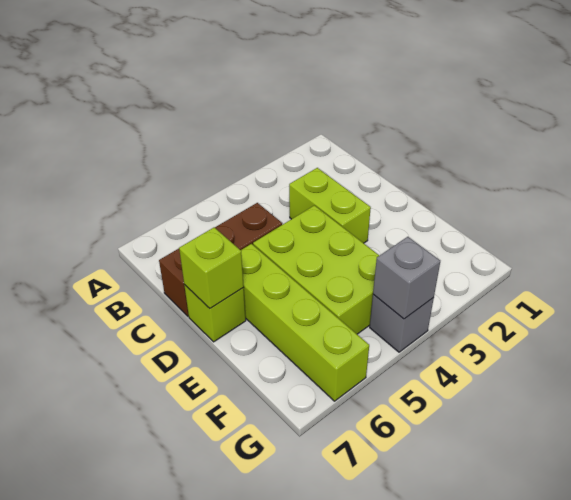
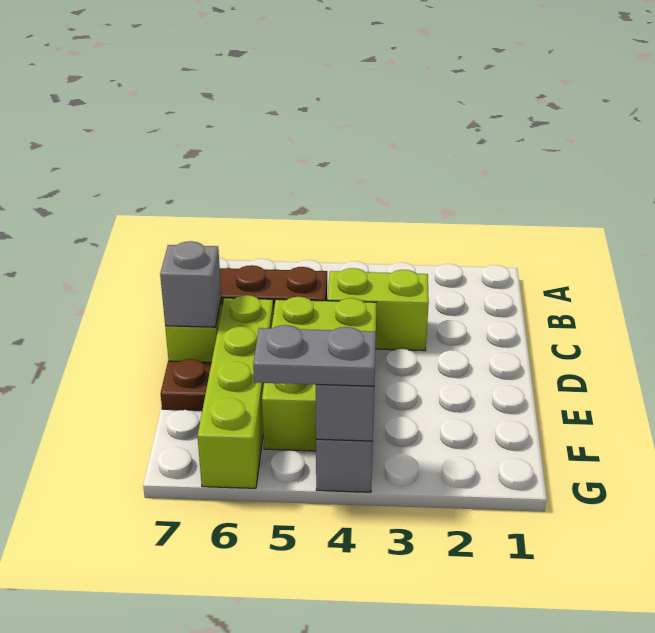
lime brick C3:D3 level 1 -> lime brick C3:C4 level 1
lime brick D7 level 2 -> grey brick D7 level 2
none -> brown plate E7 level 1
none -> grey plate G4:G5 level 3

